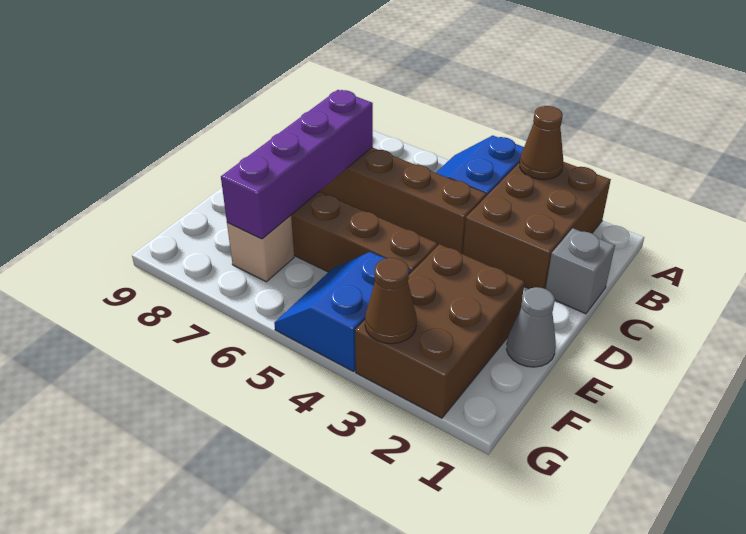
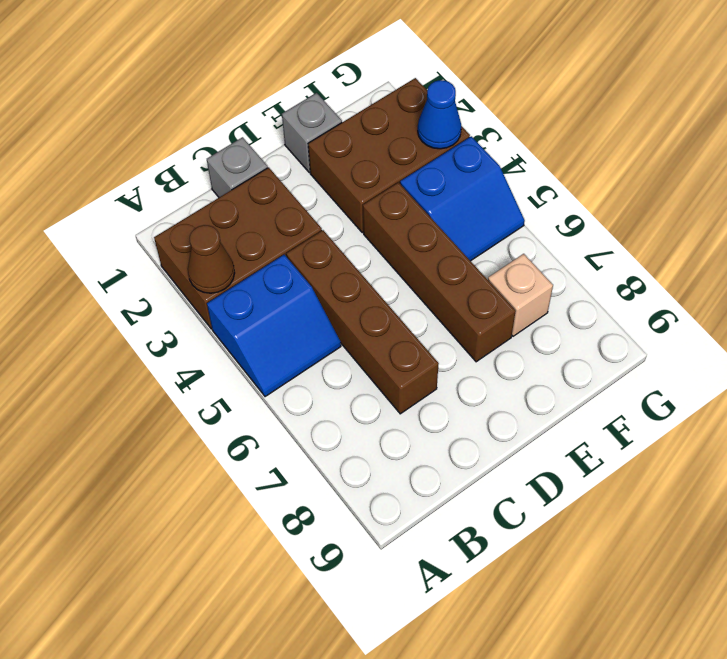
purple brick C7:F7 level 2 -> none
grey cone E1 level 1 -> grey brick E1 level 1
brown cone G3 level 2 -> blue cone G3 level 2

